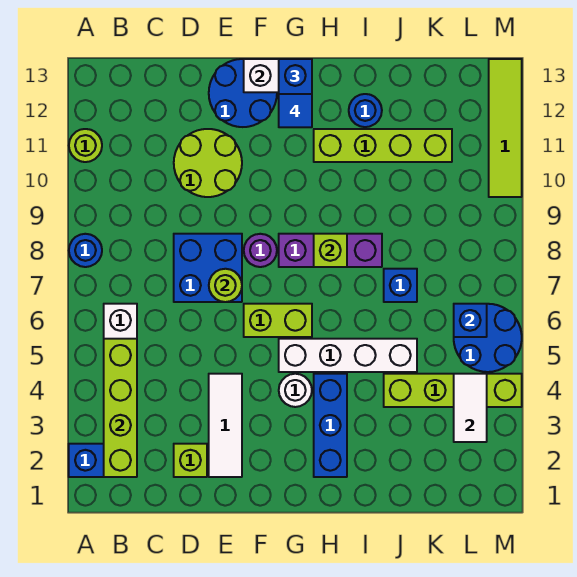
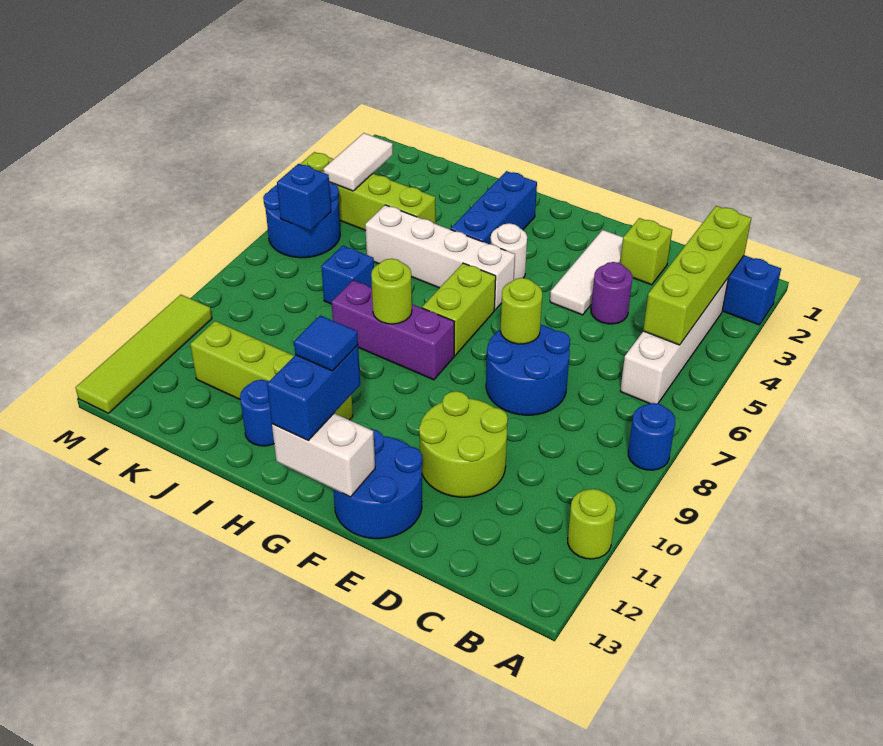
blue brick D7:E8 level 1 -> blue round brick D7:E8 level 1
lime brick F6:G6 level 1 -> lime brick G6:G7 level 1
purple round brick F8 level 1 -> purple round brick D4 level 1
lime brick H8 level 2 -> lime round brick H8 level 2

